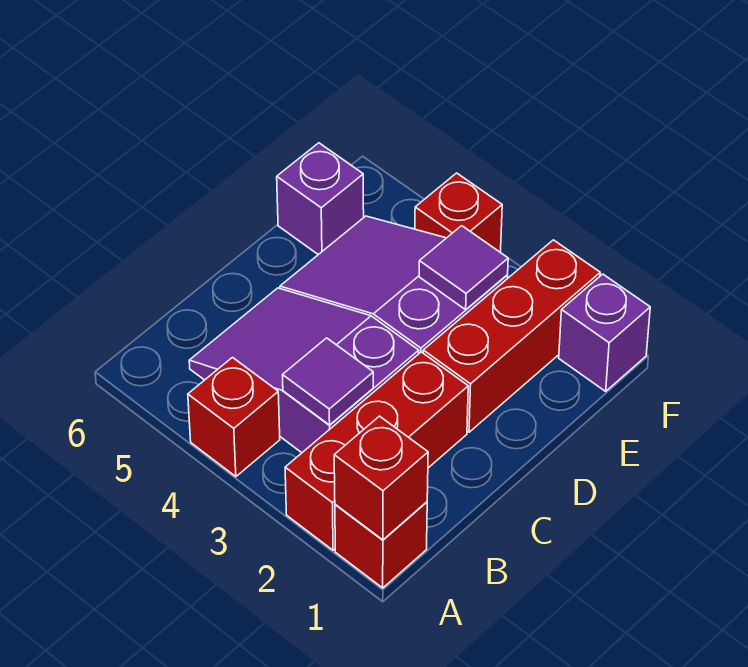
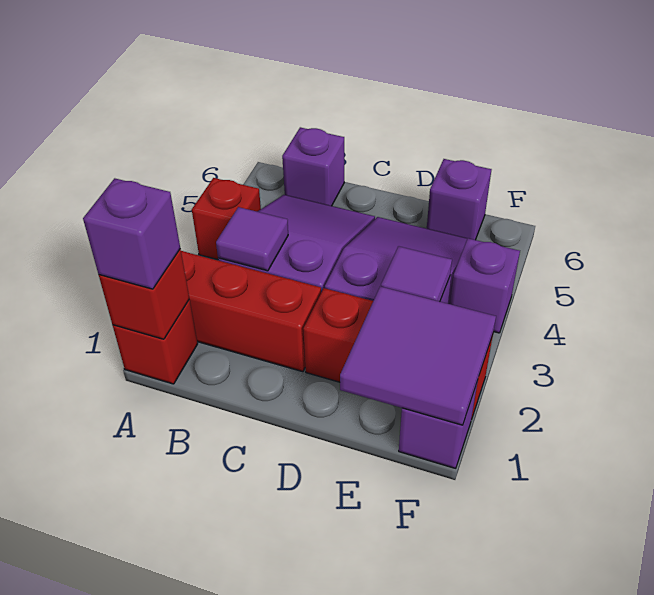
none -> purple brick A1 level 3
none -> purple brick B6 level 1
none -> purple tile E1:F2 level 2
red brick F4 level 1 -> purple brick F4 level 1

